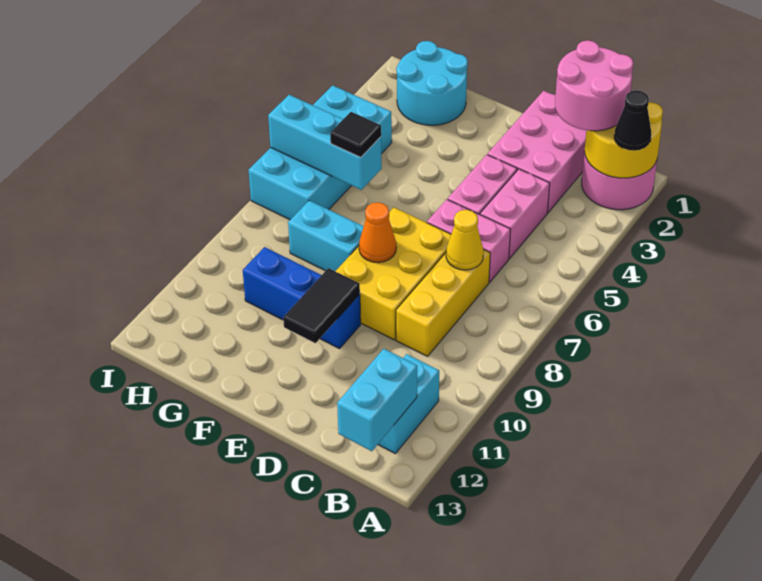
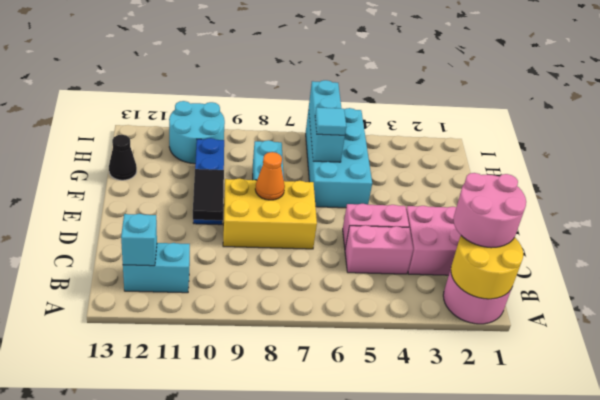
black cone A2 level 3 -> black cone G13 level 1
cyan brick B12:B13 level 2 -> cyan brick B12 level 2
pink brick C6:D6 level 1 -> none
yellow brick C7:C9 level 1 -> none
yellow cone C7 level 2 -> none
black tile E10:E11 level 2 -> black tile D10:E10 level 2
cyan round brick G1:H2 level 1 -> cyan round brick H10:I11 level 1
black tile G6 level 3 -> cyan tile G6 level 3
cyan brick H4:I7 level 1 -> cyan brick F5:I6 level 1

